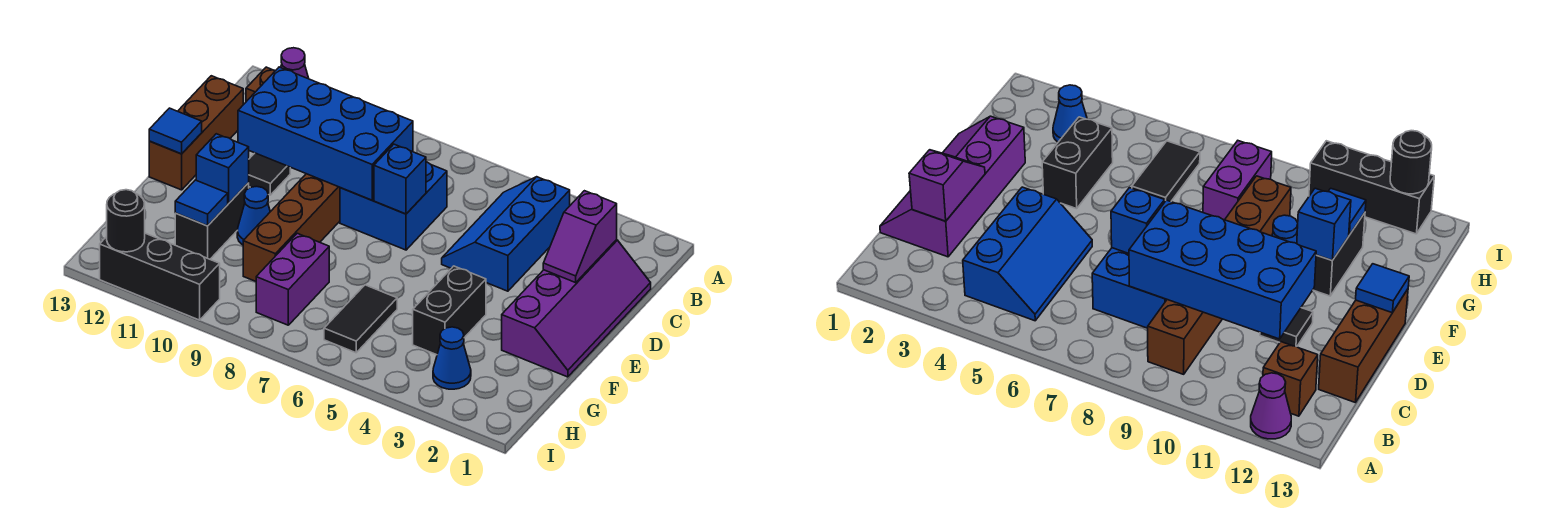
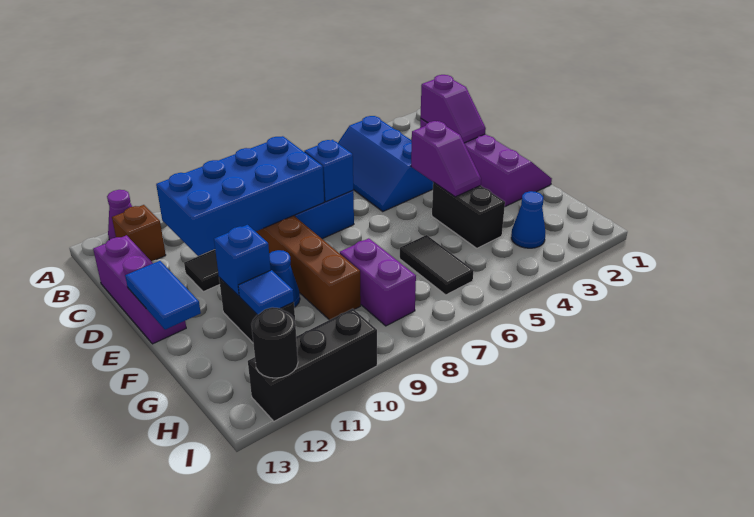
brown brick C13:E13 level 1 -> purple brick C13:E13 level 1
none -> purple slope E4:F4 level 2 top E
blue tile E13 level 2 -> blue tile E13:F13 level 2

